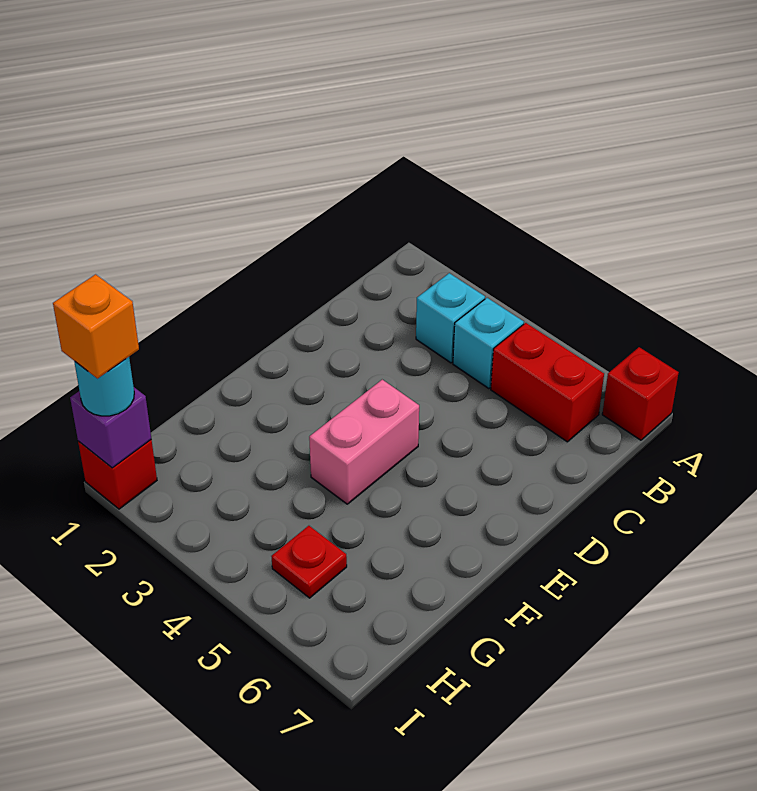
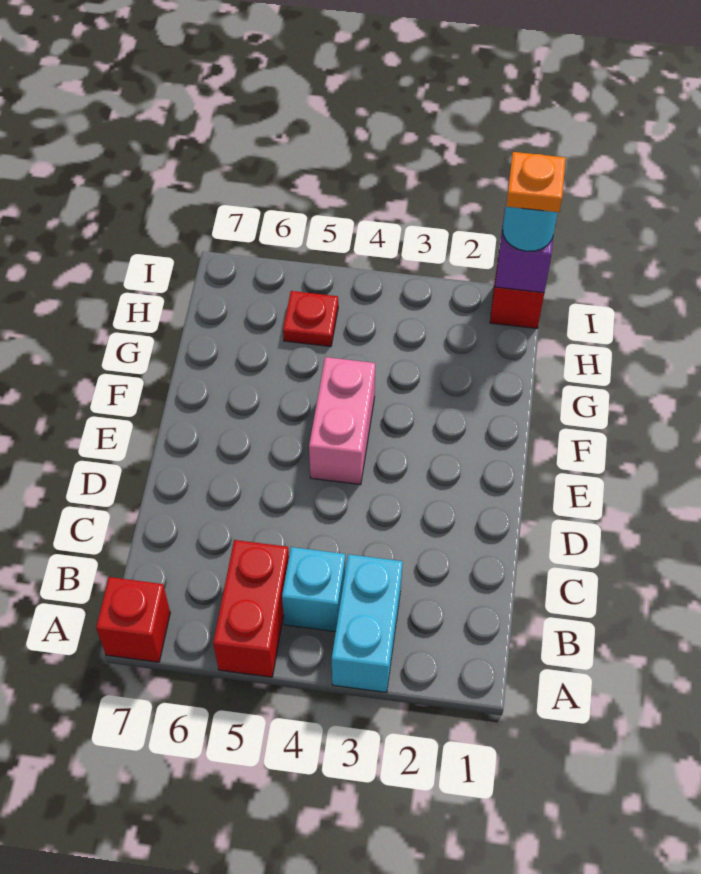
cyan brick B3 level 1 -> cyan brick A3:B3 level 1
red brick B5:B6 level 1 -> red brick A5:B5 level 1
orange brick I1 level 4 -> orange plate I1 level 4

